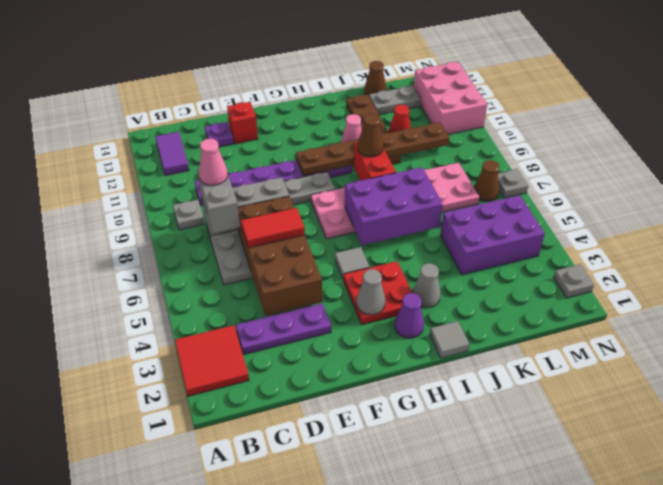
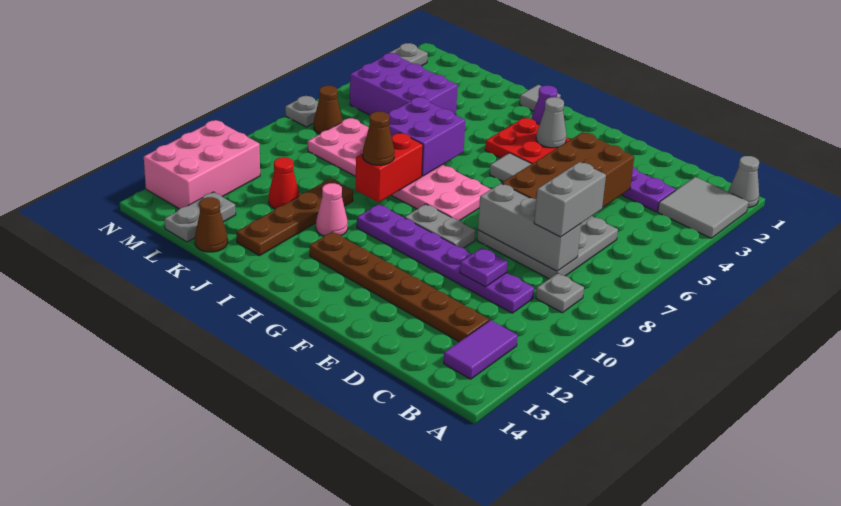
red tile A2:B3 level 1 -> grey tile A2:B3 level 1
pink cone C8 level 4 -> none
red tile D6:E6 level 3 -> none
purple plate D13 level 1 -> purple plate D10 level 2
red brick E13 level 1 -> none
brown plate G10:L10 level 2 -> brown plate C12:H12 level 1
purple brick H6:J7 level 2 -> purple brick I6:J7 level 2
grey cone I3 level 1 -> grey cone A1 level 1
grey plate K13:L13 level 1 -> grey plate L13:L14 level 1

